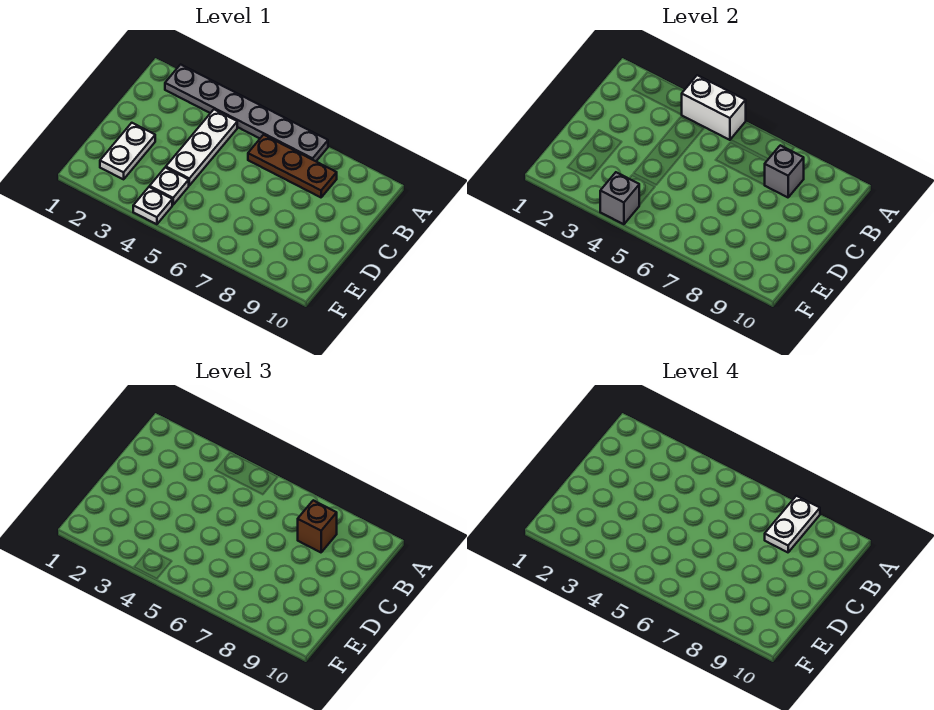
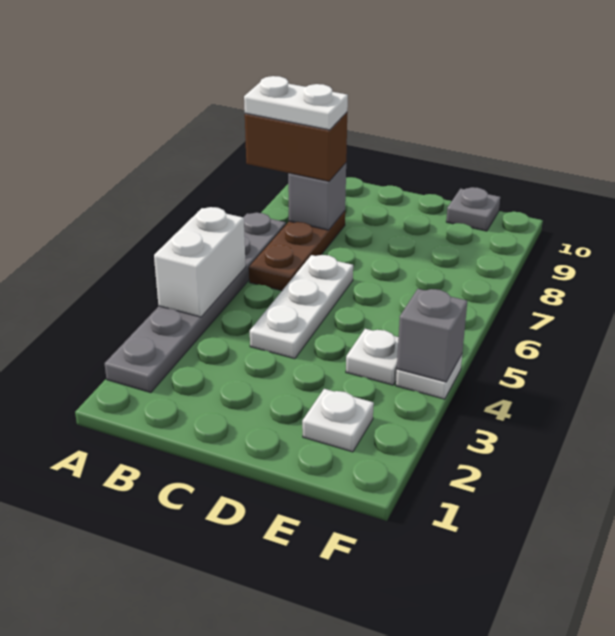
white plate B4:D4 level 1 -> white plate C4:C6 level 1
brown brick B8 level 3 -> brown brick A8:B8 level 3
white plate D2:E2 level 1 -> white plate E2 level 1
none -> grey plate E10 level 1

